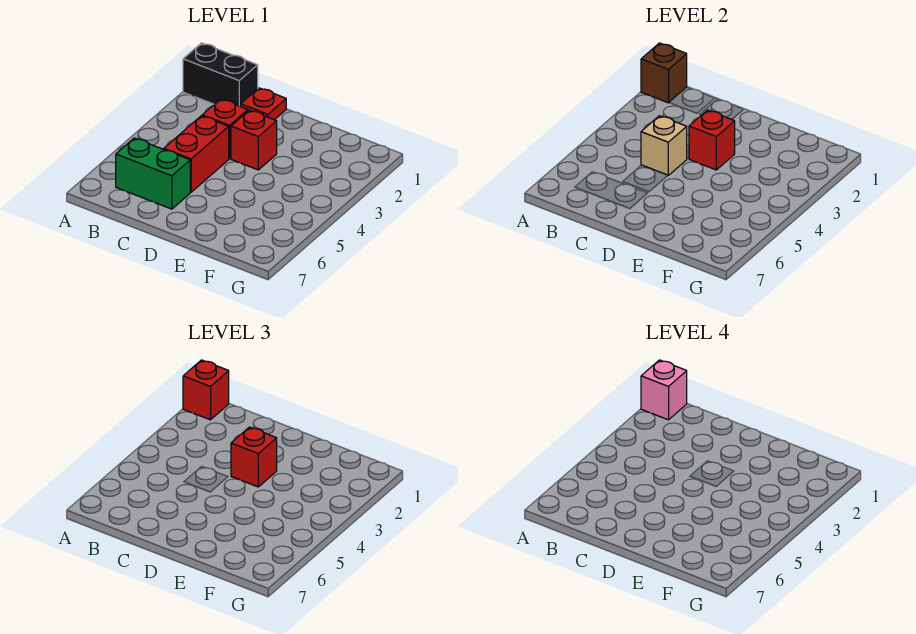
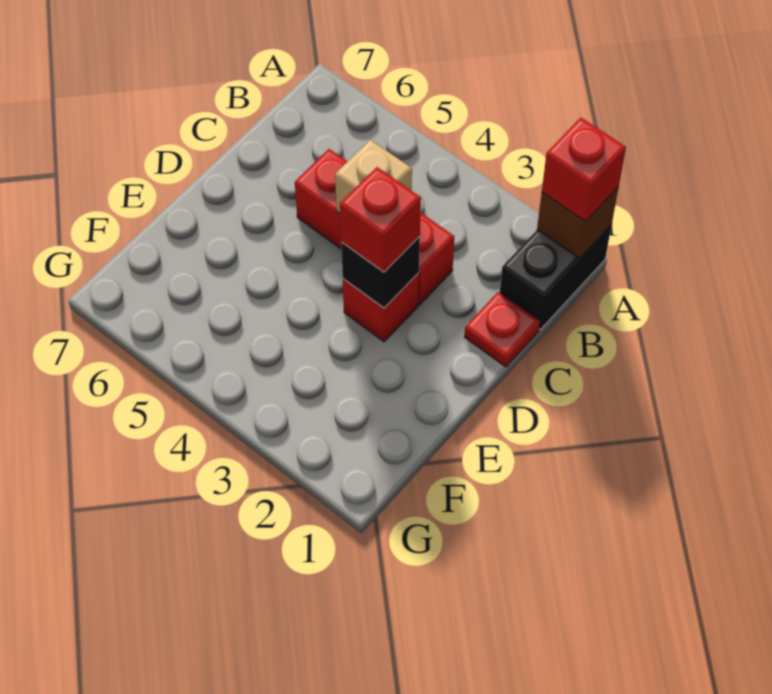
pink brick A1 level 4 -> none
green brick B6:C6 level 1 -> none
red brick D3 level 2 -> black brick D3 level 2

